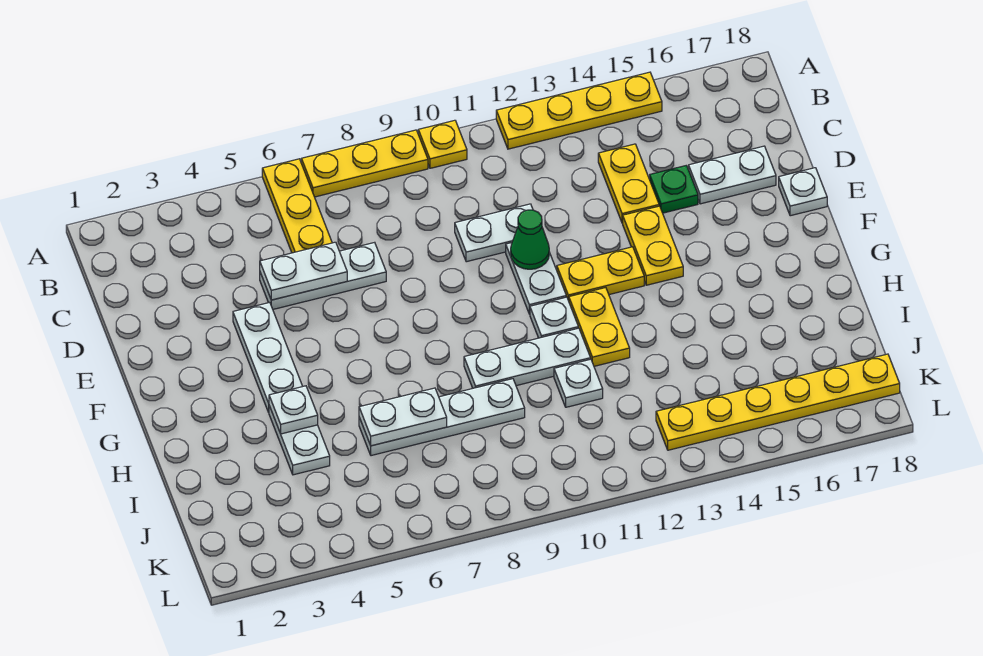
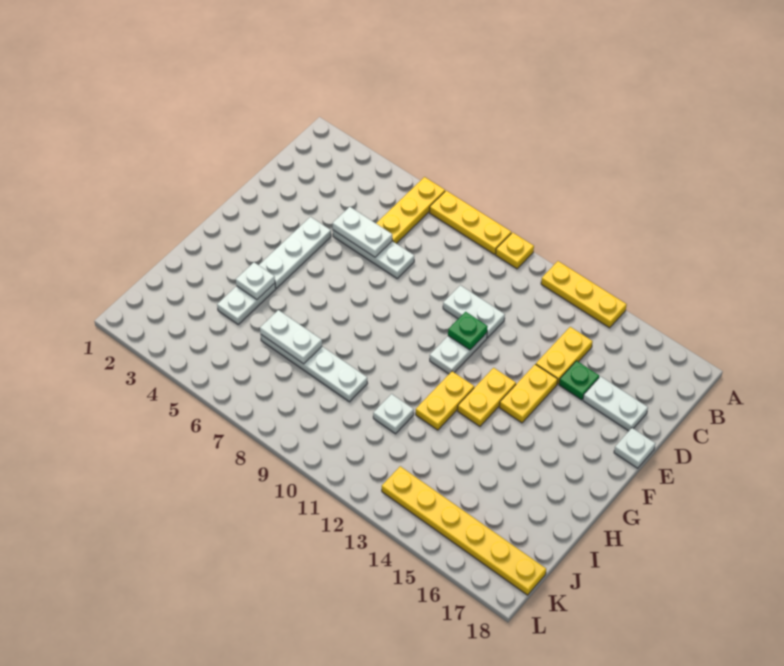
yellow plate A12:A15 level 1 -> yellow plate A12:A14 level 1
green cone E11 level 2 -> green plate E11 level 2
yellow plate F12:F13 level 1 -> yellow plate F13:G13 level 1
white plate G11 level 1 -> none
white plate H9:H11 level 1 -> none

